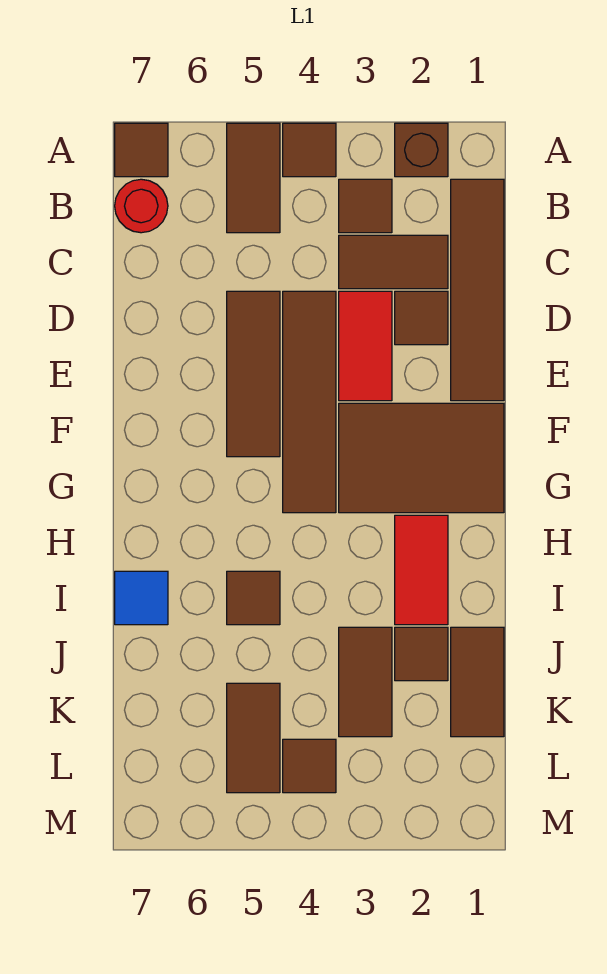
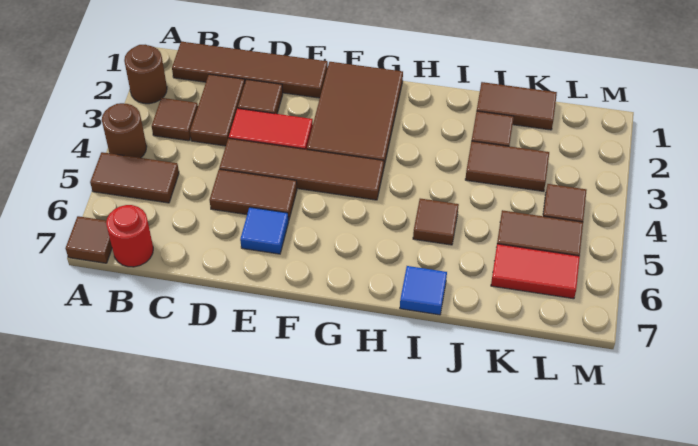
brown brick A2 level 1 -> brown round brick A2 level 1
brown tile A4 level 1 -> brown round brick A4 level 1
brown tile D5:F5 level 1 -> brown tile D5:E5 level 1
none -> blue tile E6 level 1
red tile H2:I2 level 1 -> red tile K6:L6 level 1

